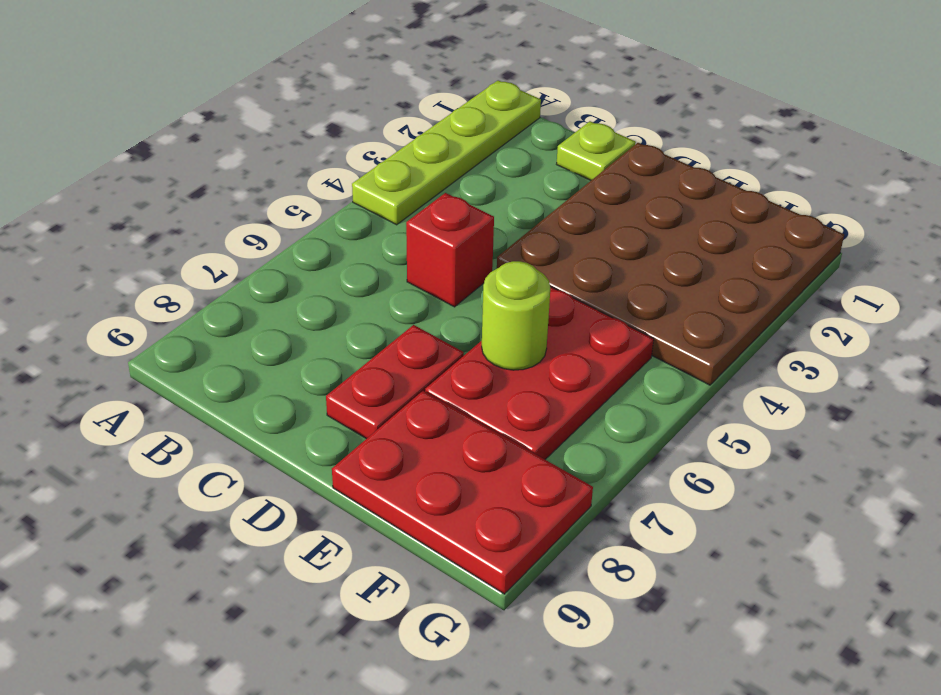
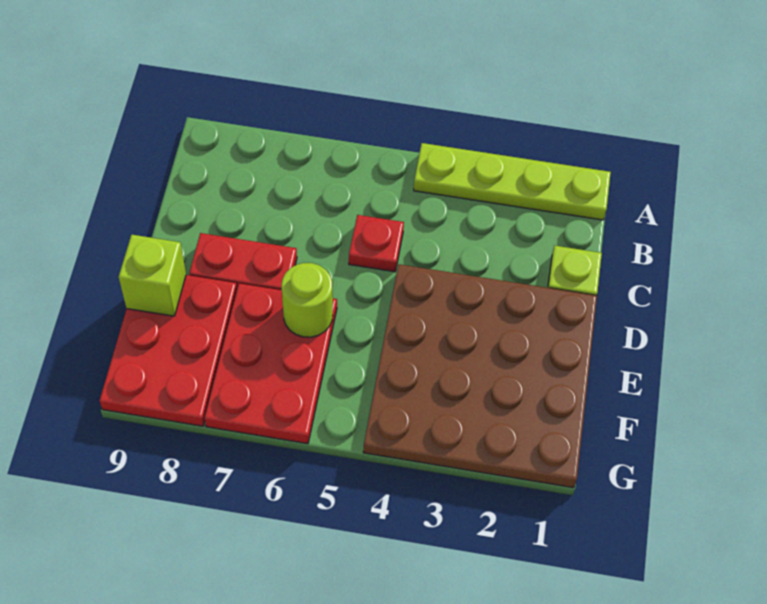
red brick C5 level 1 -> red plate C5 level 1
red plate E5:F7 level 1 -> red plate E6:G7 level 1
none -> lime brick E9 level 2

